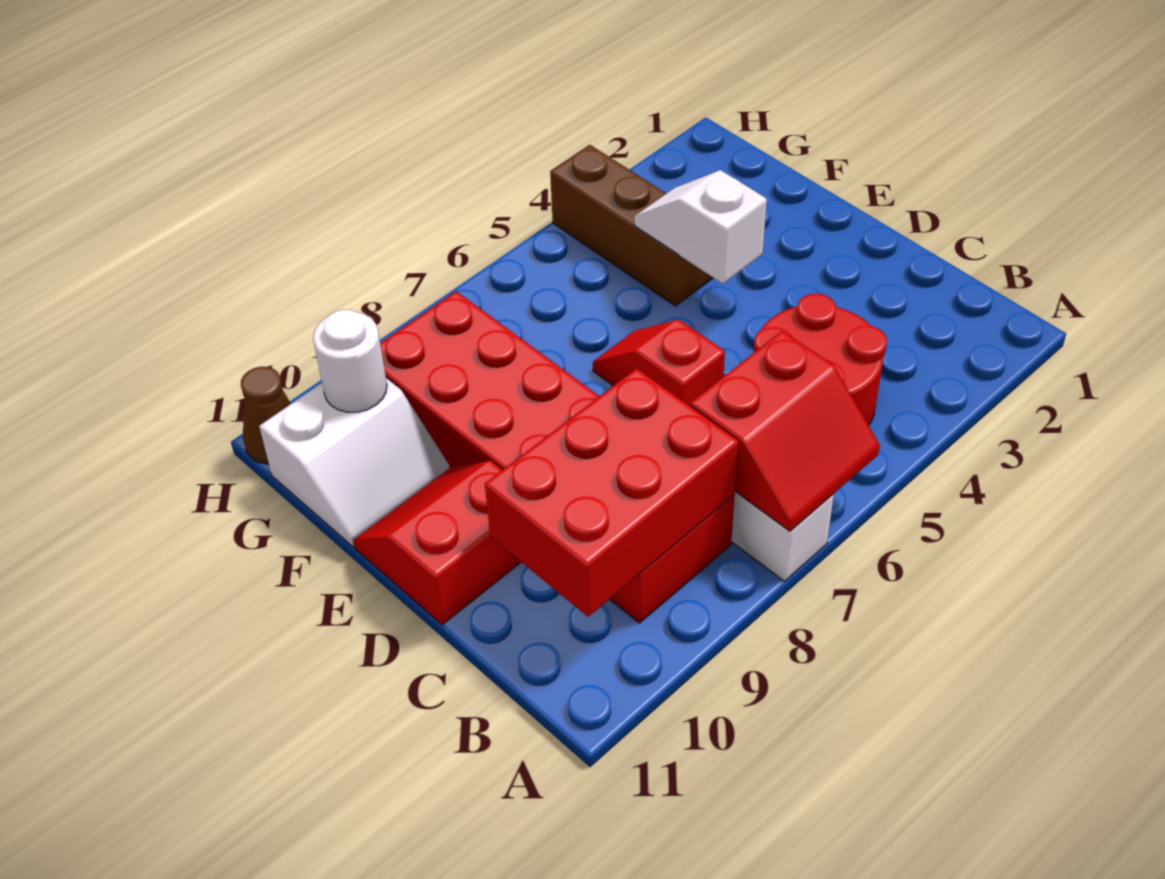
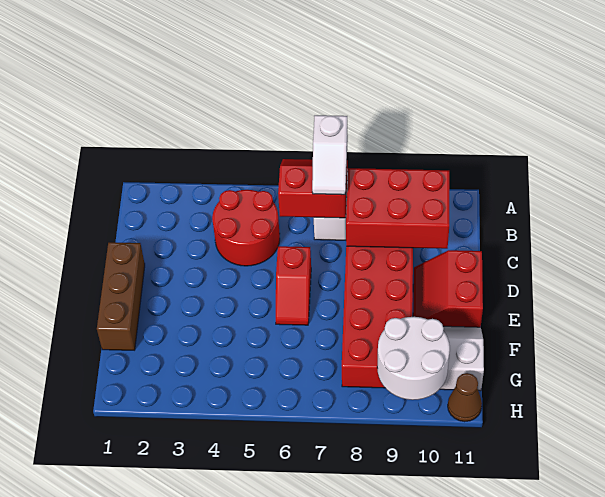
red slope D10:E11 level 1 top D -> red slope D10:E11 level 1 top 11
white slope E4:F4 level 2 top E -> white slope A7:B7 level 3 top A
brown brick F4:H4 level 1 -> brown brick D1:F1 level 1
white round brick G10 level 2 -> white round brick G9:H10 level 2

